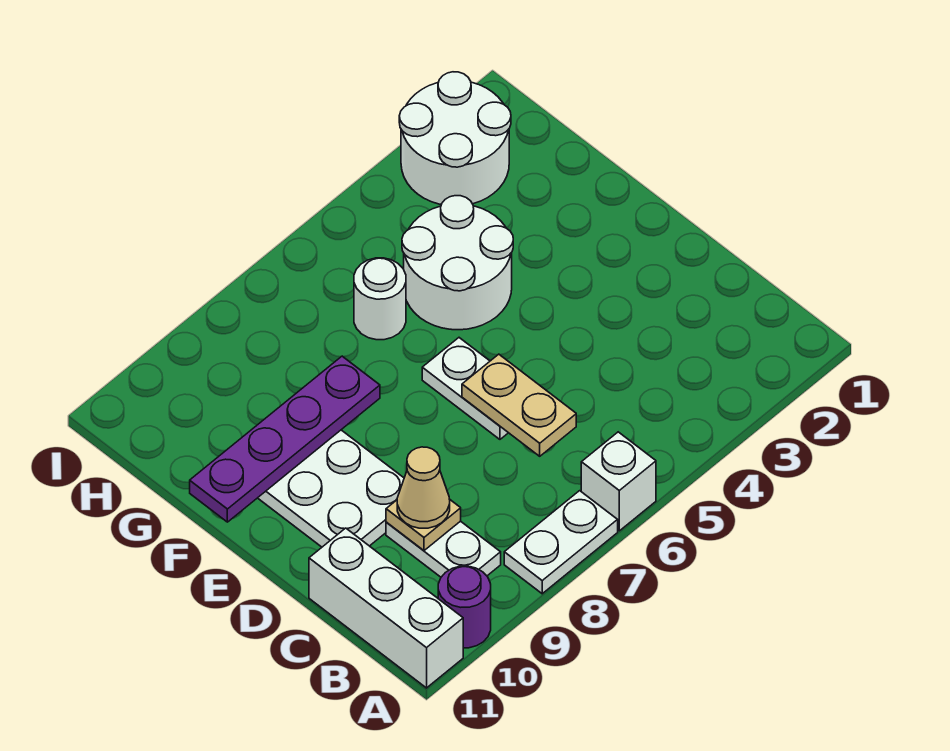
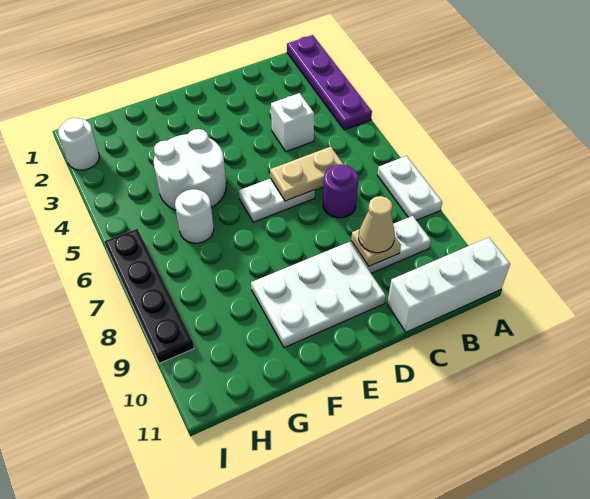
white brick A6 level 1 -> white brick C4 level 1
purple round brick A10 level 1 -> purple round brick C7 level 1
purple plate F8:F11 level 2 -> purple plate A1:A4 level 1
white round brick H2:I3 level 1 -> white round brick I2 level 1
none -> black plate I6:I9 level 1

